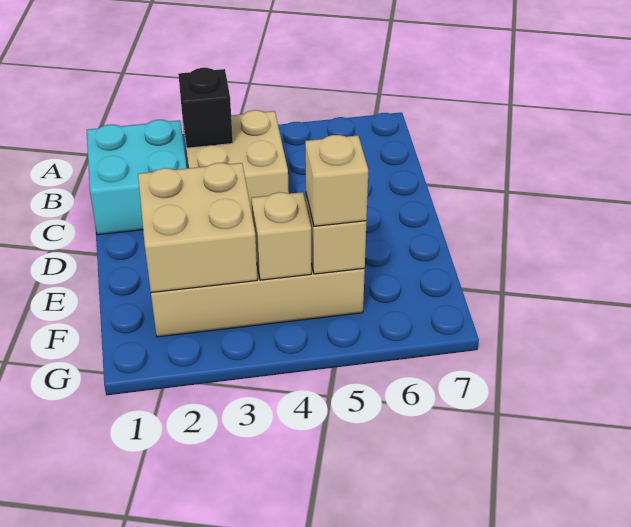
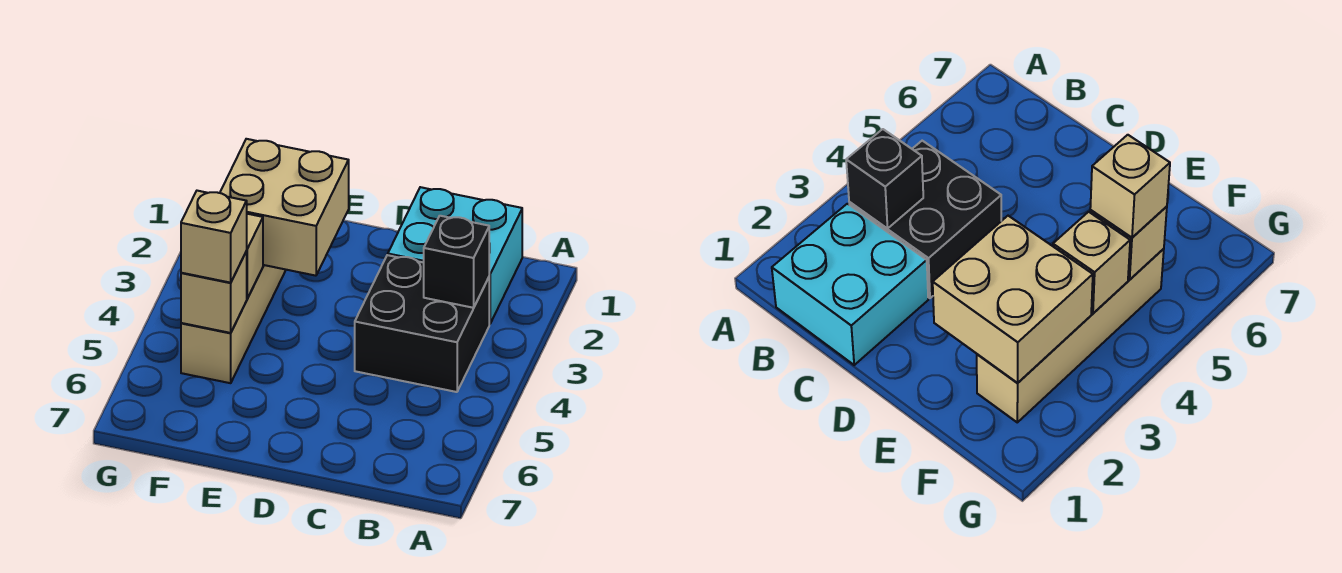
tan brick B3:C4 level 1 -> black brick B3:C4 level 1

